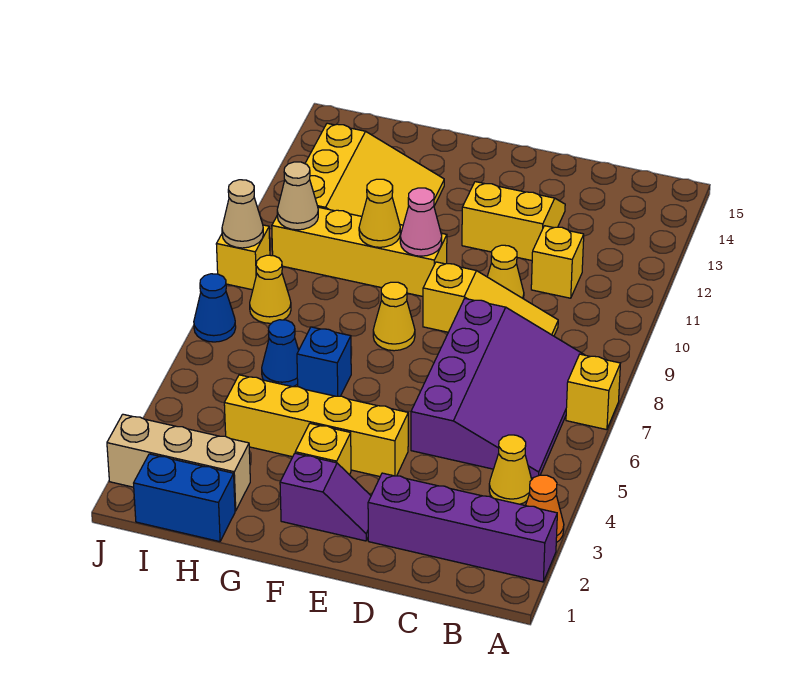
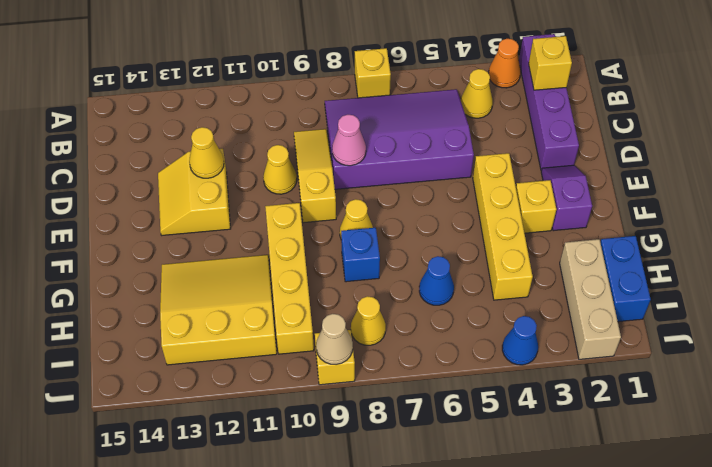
yellow brick C11 level 1 -> yellow brick B2 level 2
pink cone F10 level 2 -> pink cone D8 level 2
blue brick G6 level 1 -> blue brick G8 level 1
yellow cone G10 level 2 -> yellow cone D12 level 2
tan cone I10 level 2 -> none
blue cone J7 level 1 -> blue cone J4 level 1

